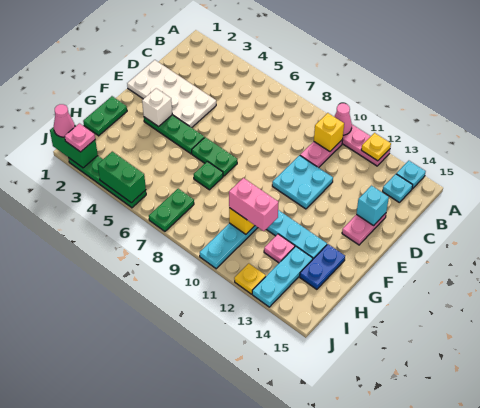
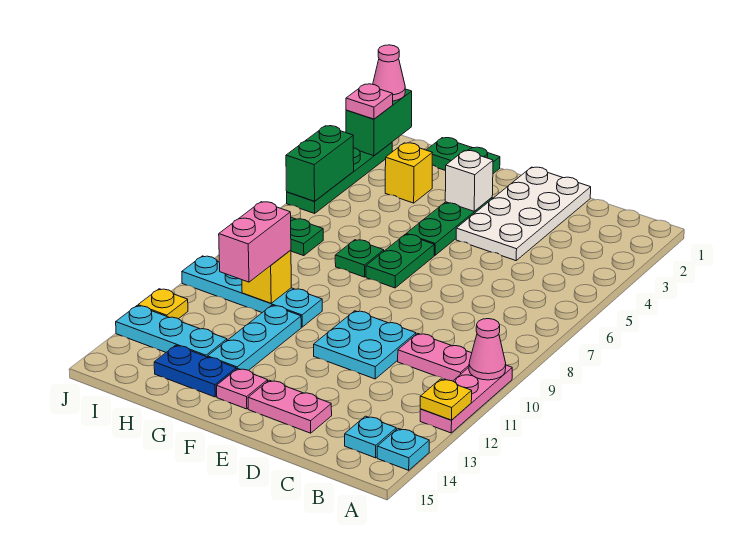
yellow brick B10 level 2 -> yellow brick H3 level 1
cyan brick D14 level 2 -> none
pink plate H12 level 1 -> pink plate F14 level 1

